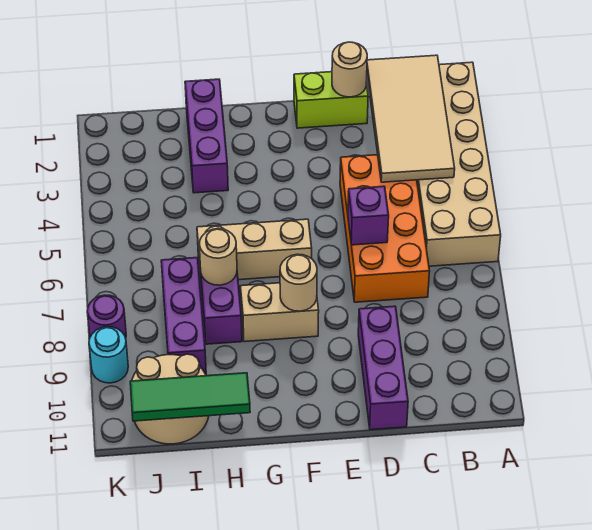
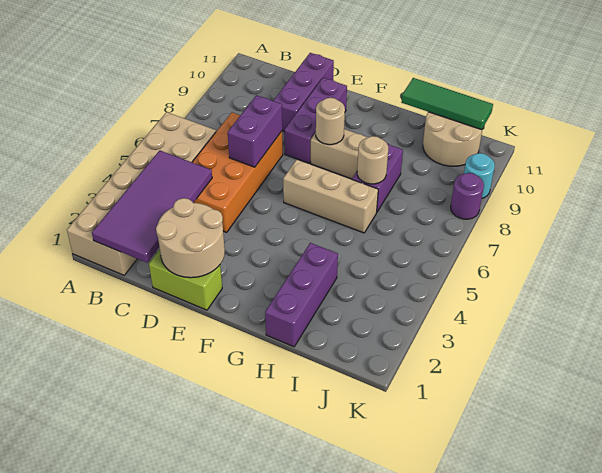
tan tile B1:C4 level 2 -> purple tile B1:C4 level 2
tan round brick D1 level 2 -> tan round brick D1:E2 level 2
purple brick D6 level 2 -> purple brick D6:D7 level 2
purple brick I7:I9 level 1 -> purple brick E8:E10 level 1

